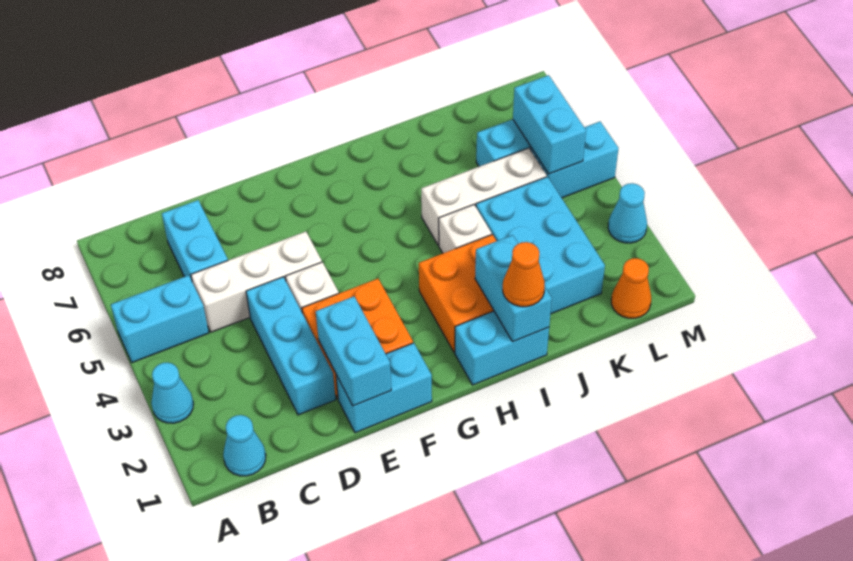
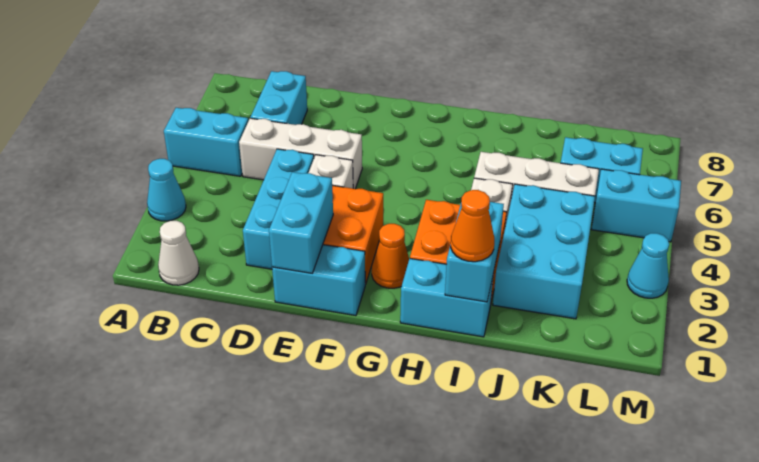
cyan cone B1 level 1 -> white cone B1 level 1
orange cone L1 level 1 -> orange cone G2 level 1
cyan brick L5:L6 level 2 -> none

